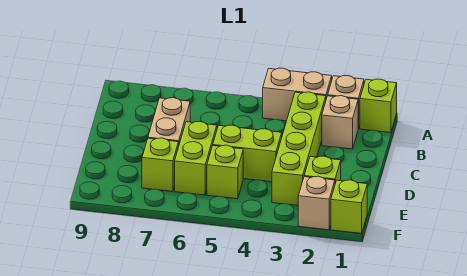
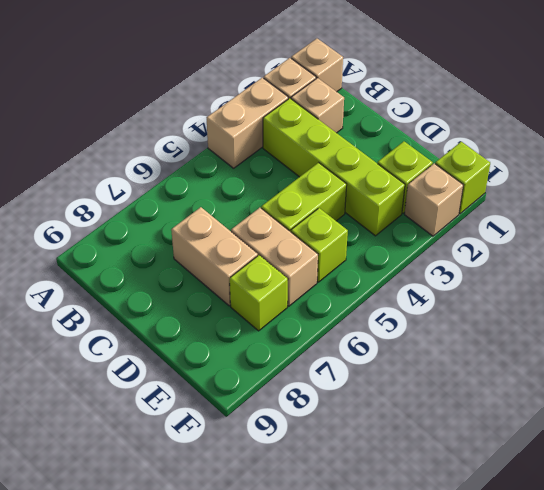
lime brick A1 level 1 -> tan brick A1 level 1
lime brick D6:E6 level 1 -> tan brick D6:E6 level 1

